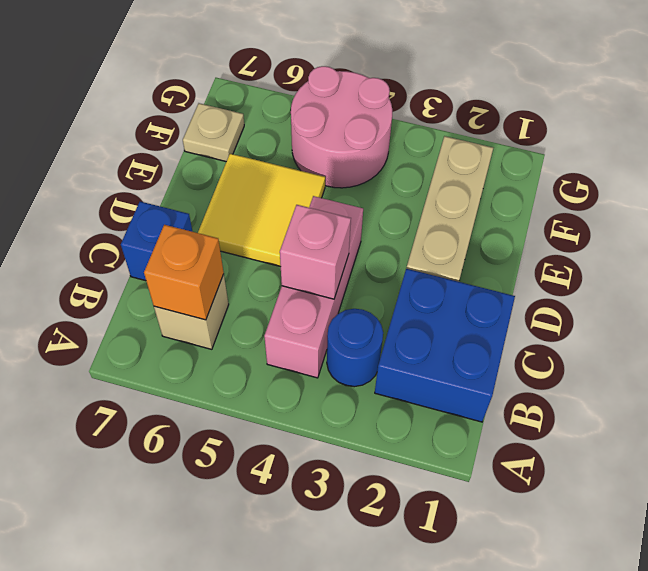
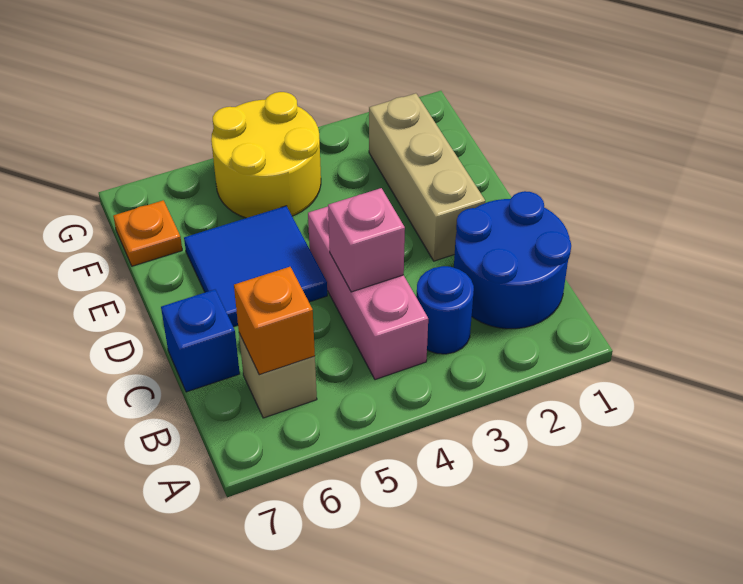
blue brick B1:C2 level 1 -> blue round brick B1:C2 level 1
yellow tile D5:E6 level 1 -> blue tile D5:E6 level 1
pink round brick F4:G5 level 1 -> yellow round brick F4:G5 level 1
tan plate F7 level 1 -> orange plate F7 level 1

